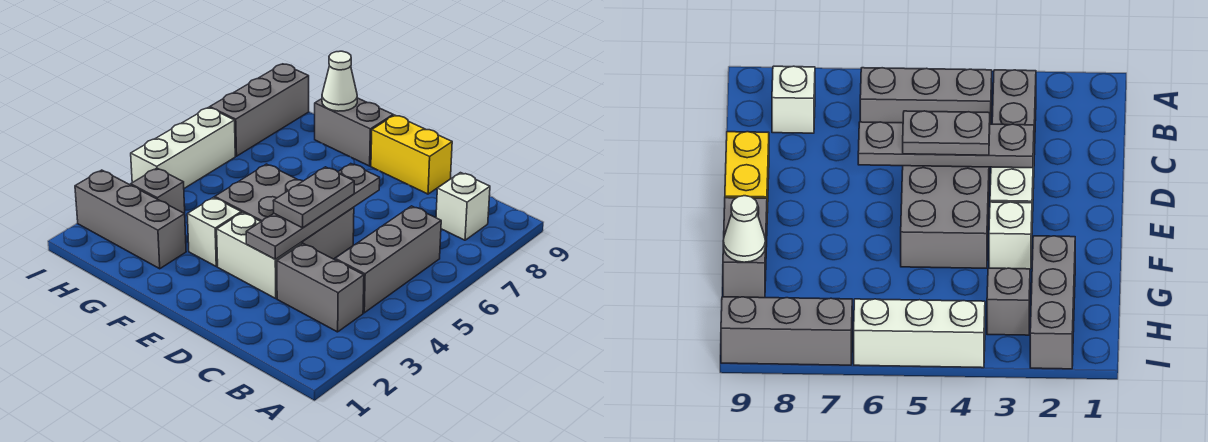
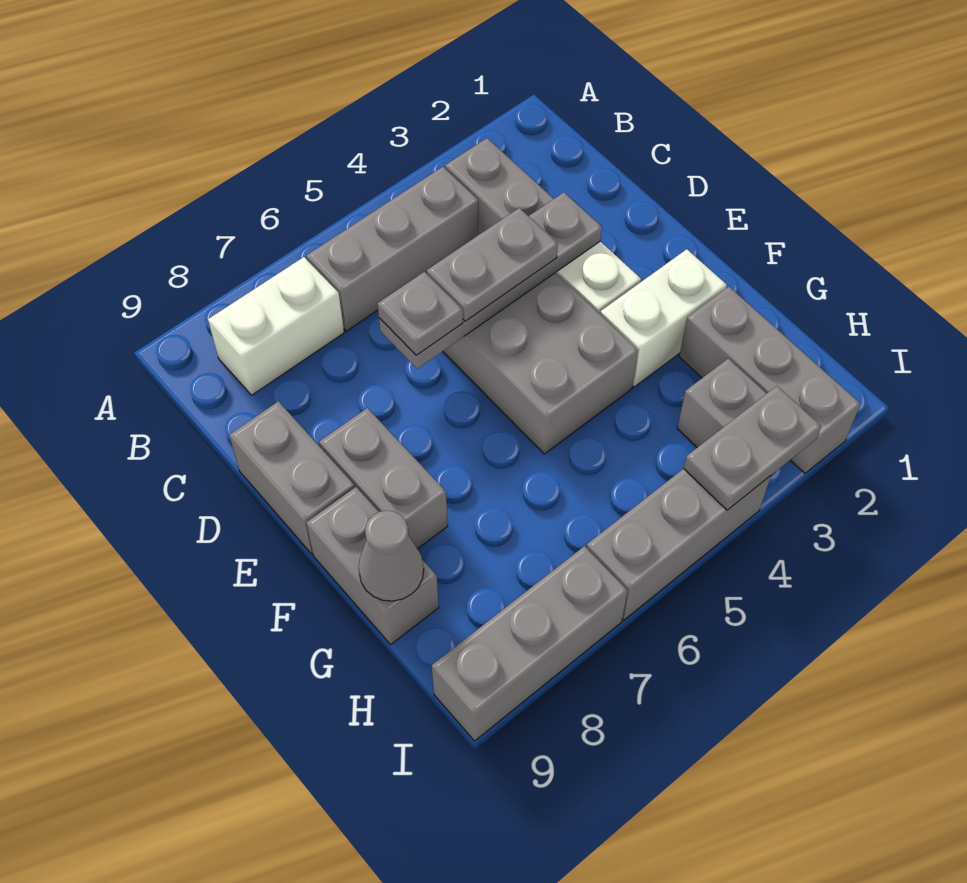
white brick B8 level 1 -> white brick B7:B8 level 1
none -> grey plate D6 level 3
yellow brick D9:E9 level 1 -> grey brick D9:E9 level 1
none -> grey brick E8:F8 level 1
white brick F3 level 1 -> white brick F2:F3 level 1
white cone G9 level 2 -> grey cone G9 level 2
none -> grey plate I3:I4 level 2
white brick I4:I6 level 1 -> grey brick I4:I6 level 1

